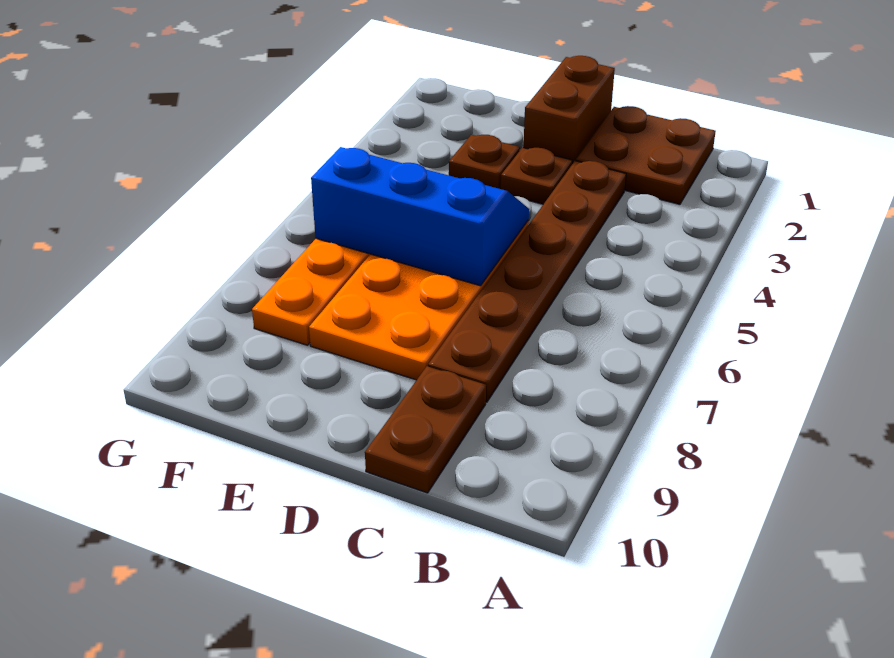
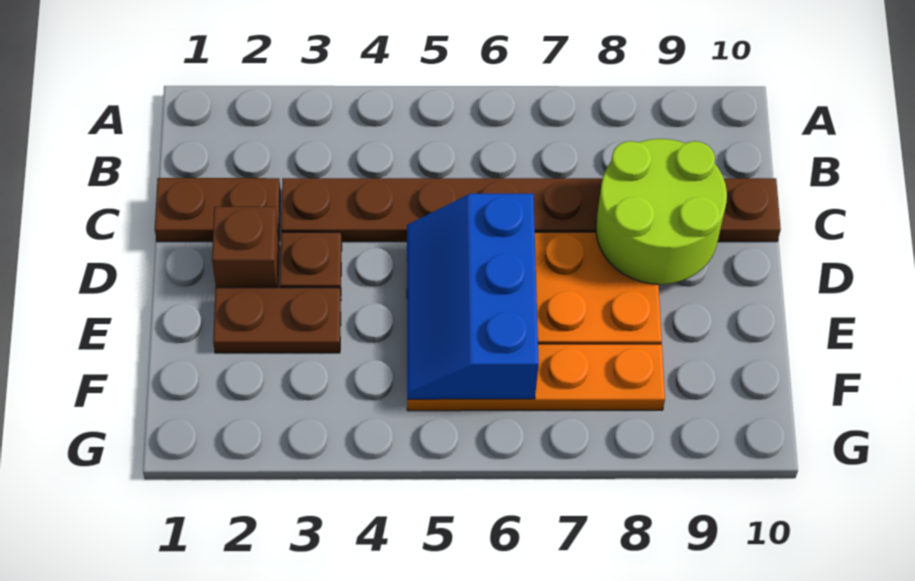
brown plate B1:C2 level 1 -> brown plate C1:C2 level 1
none -> lime round brick C8:D9 level 2
brown brick D1:D2 level 1 -> brown brick D2 level 1
brown plate E3 level 1 -> brown plate E2:E3 level 1

